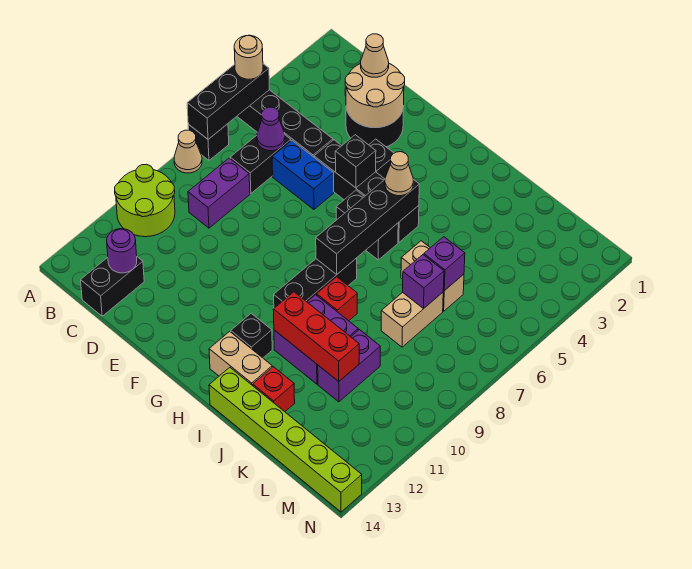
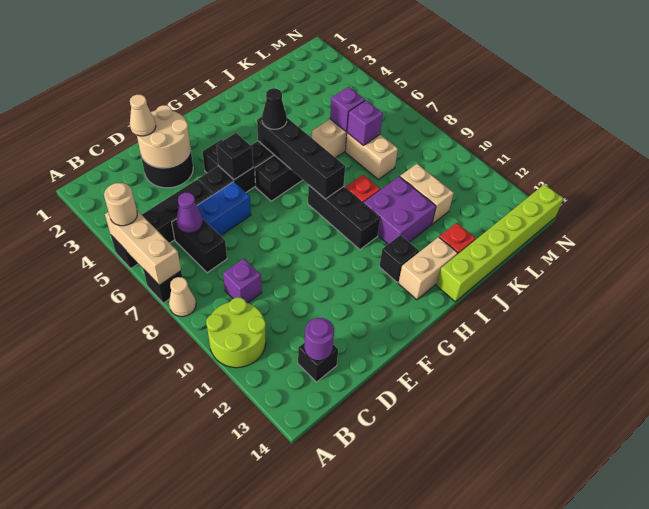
black brick A5:A7 level 2 -> tan brick A5:A7 level 2
purple brick C8:C9 level 1 -> purple brick C9 level 1
black brick C13:C14 level 1 -> black brick C13 level 1
tan cone H5 level 3 -> black cone H5 level 3
red brick I11:K11 level 2 -> none
purple brick K10:K11 level 1 -> tan brick K10:K11 level 1

